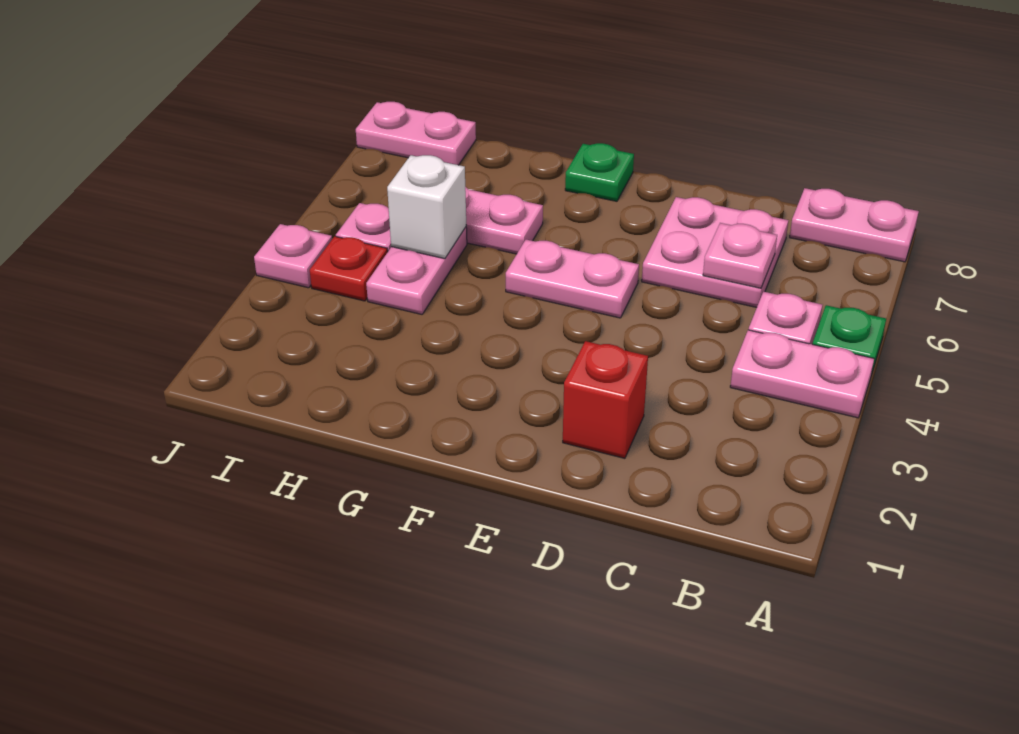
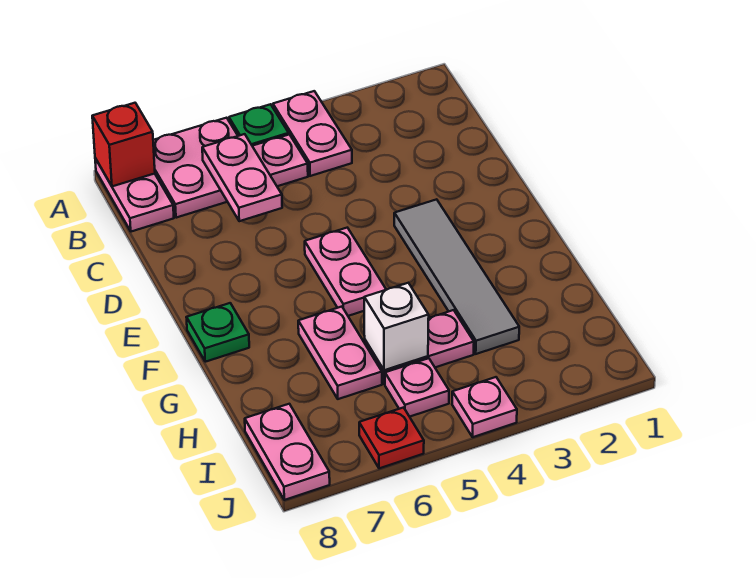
pink plate C6:D7 level 1 -> pink plate A6:B7 level 1
pink plate C6 level 2 -> pink plate B6:C6 level 2
red brick D2 level 1 -> red brick A8 level 2
none -> grey tile E3:H3 level 1
red plate I4 level 1 -> red plate J6 level 1

